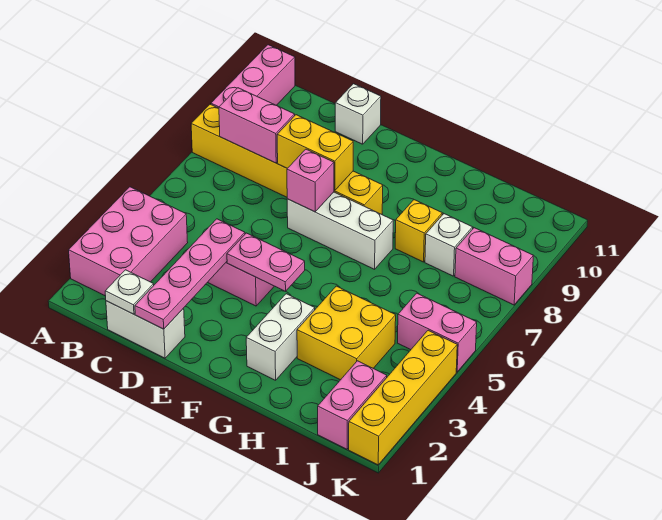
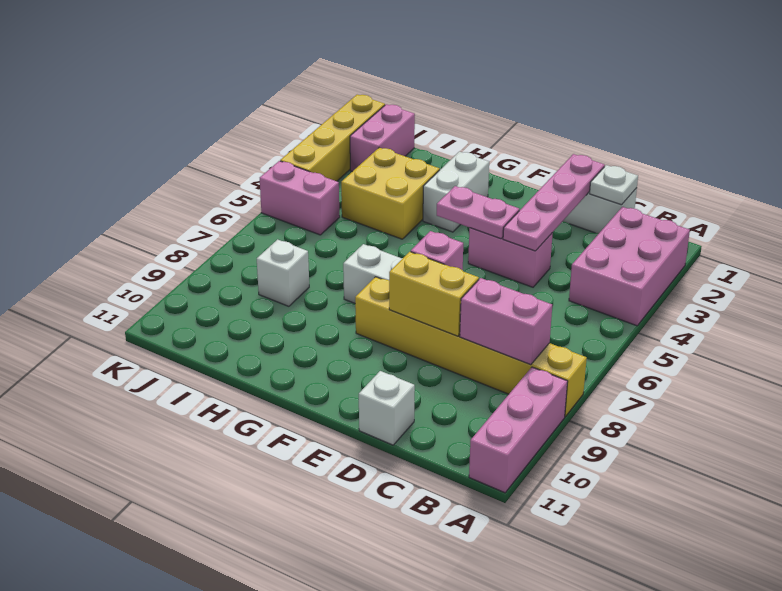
yellow brick H8 level 1 -> none
pink brick J8:K8 level 1 -> none

